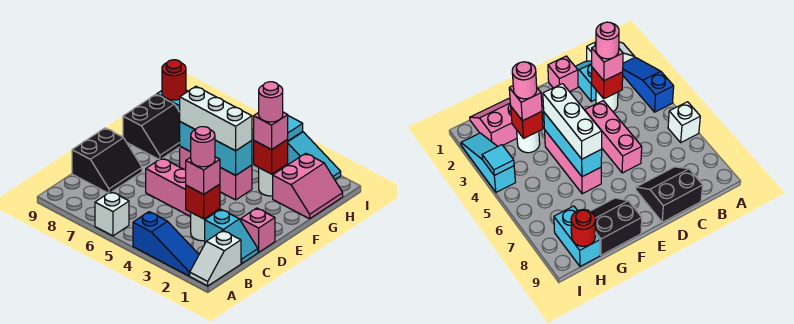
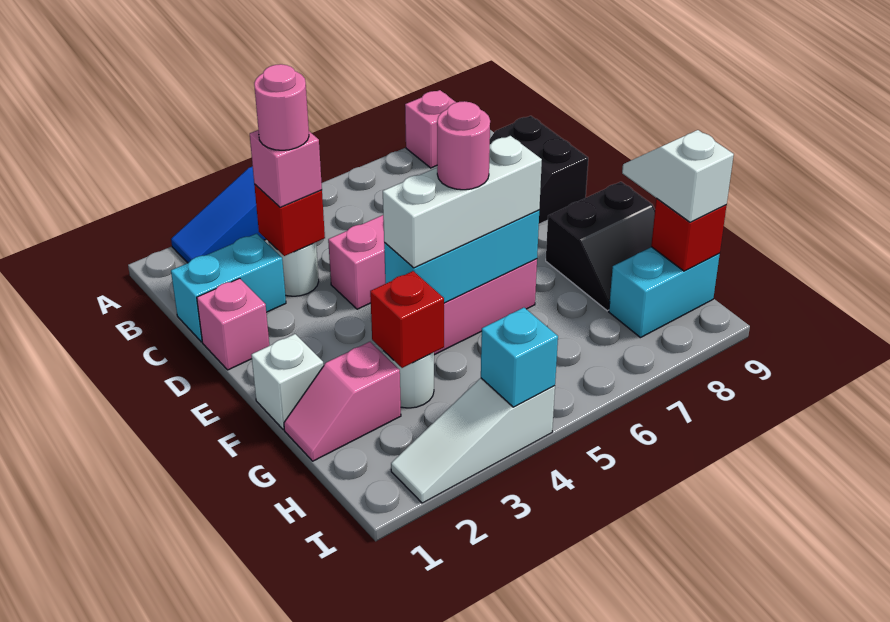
white slope A1:B1 level 1 top B -> white slope G9:H9 level 3 top H
white brick A6 level 1 -> white brick F1 level 1
cyan slope C1:C2 level 1 top 2 -> cyan brick C1:C2 level 1
black slope F8:G9 level 1 top 9 -> black slope F8:G9 level 1 top F
pink slope G1:H2 level 1 top 2 -> pink slope G1:G2 level 1 top 2
pink brick G3 level 3 -> pink brick A8 level 1
pink round brick G3 level 4 -> pink round brick F5 level 4
red round brick H9 level 2 -> red brick H9 level 2
cyan slope I2:I4 level 1 top 4 -> white slope I2:I4 level 1 top 4
cyan tile I4 level 2 -> cyan brick I4 level 2

